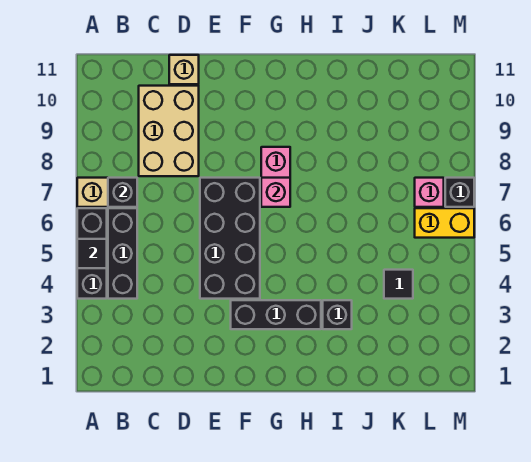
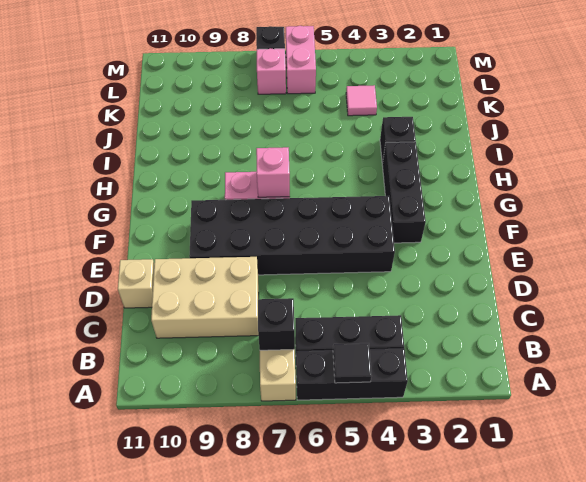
black brick E4:F7 level 1 -> black brick E4:F9 level 1
black tile K4 level 1 -> pink tile K4 level 1
yellow brick L6:M6 level 1 -> pink brick L6:M6 level 1

